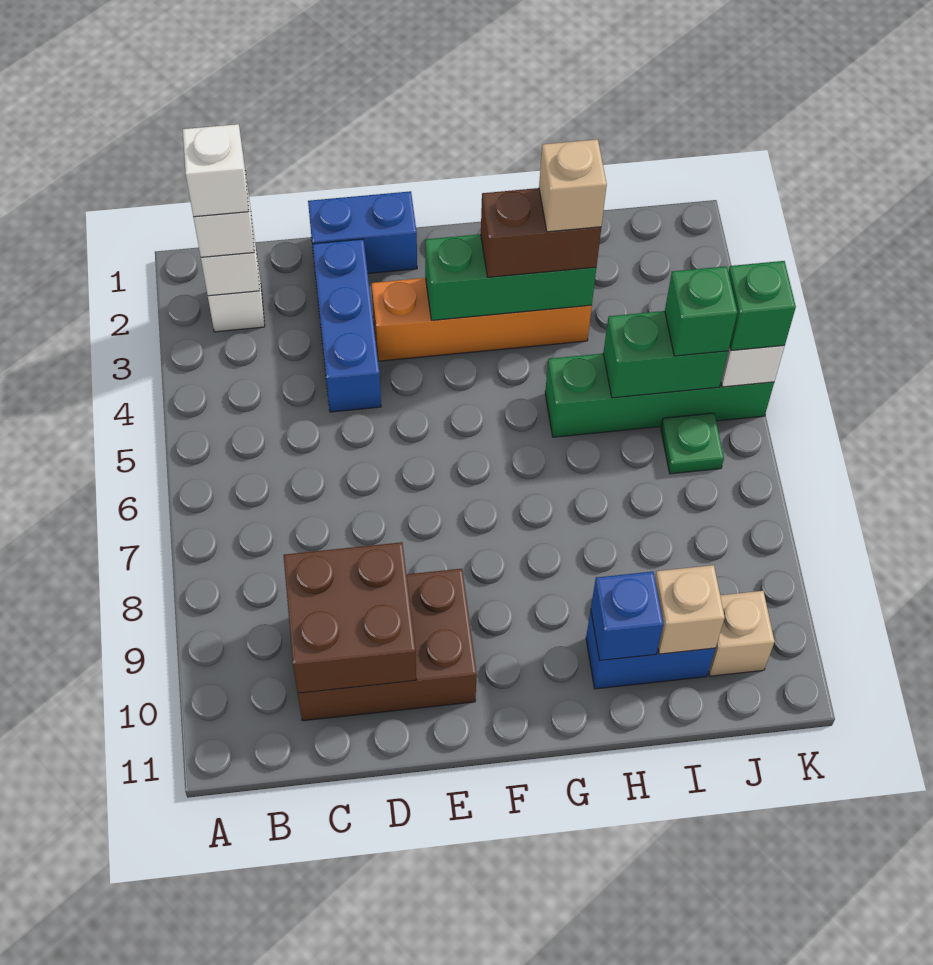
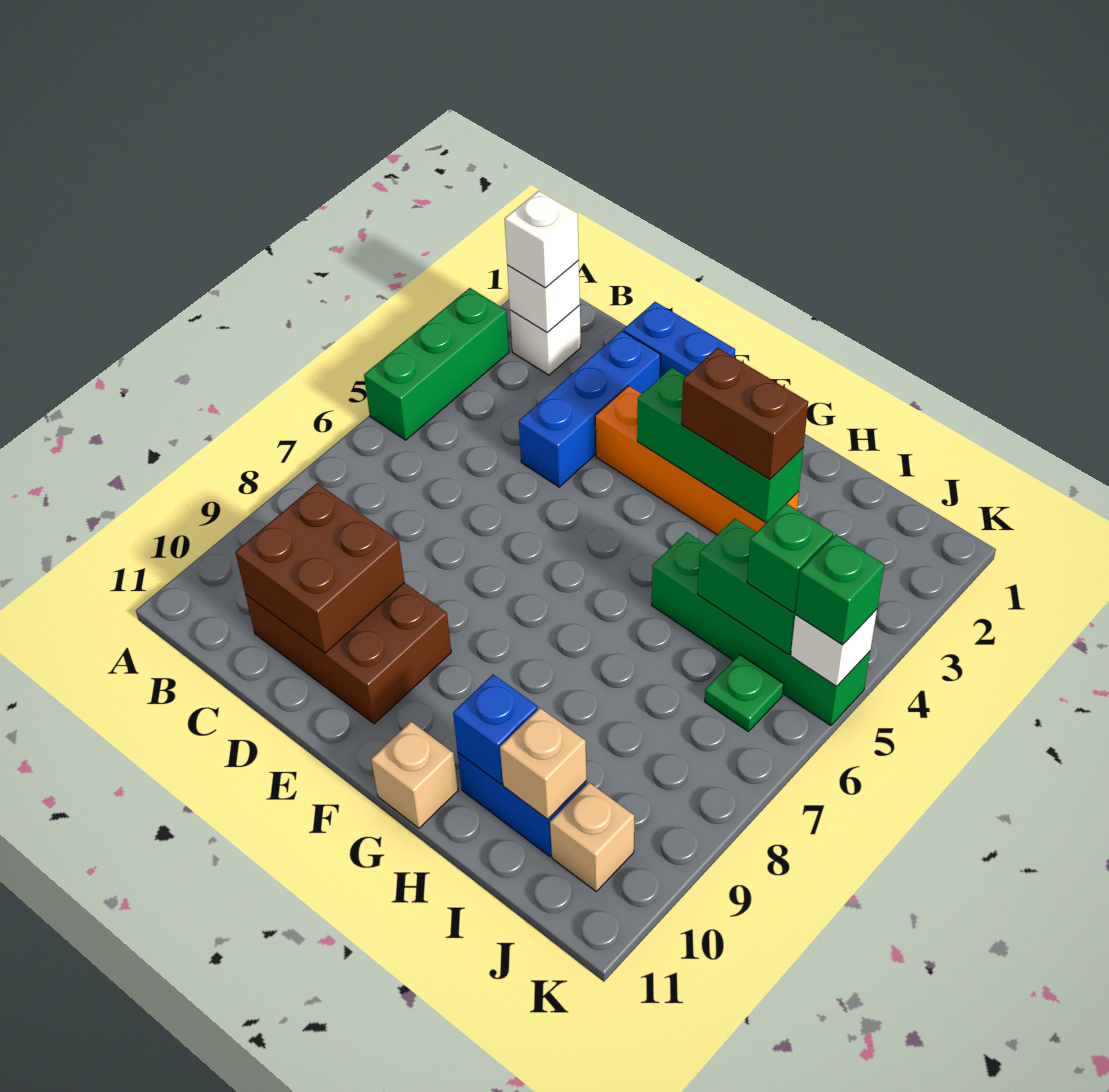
none -> green brick A3:A5 level 1
white brick B2 level 4 -> none
tan brick H3 level 4 -> tan brick G11 level 1

